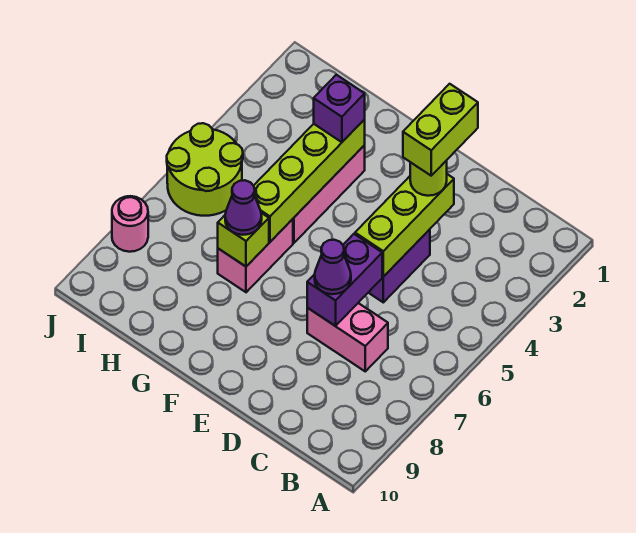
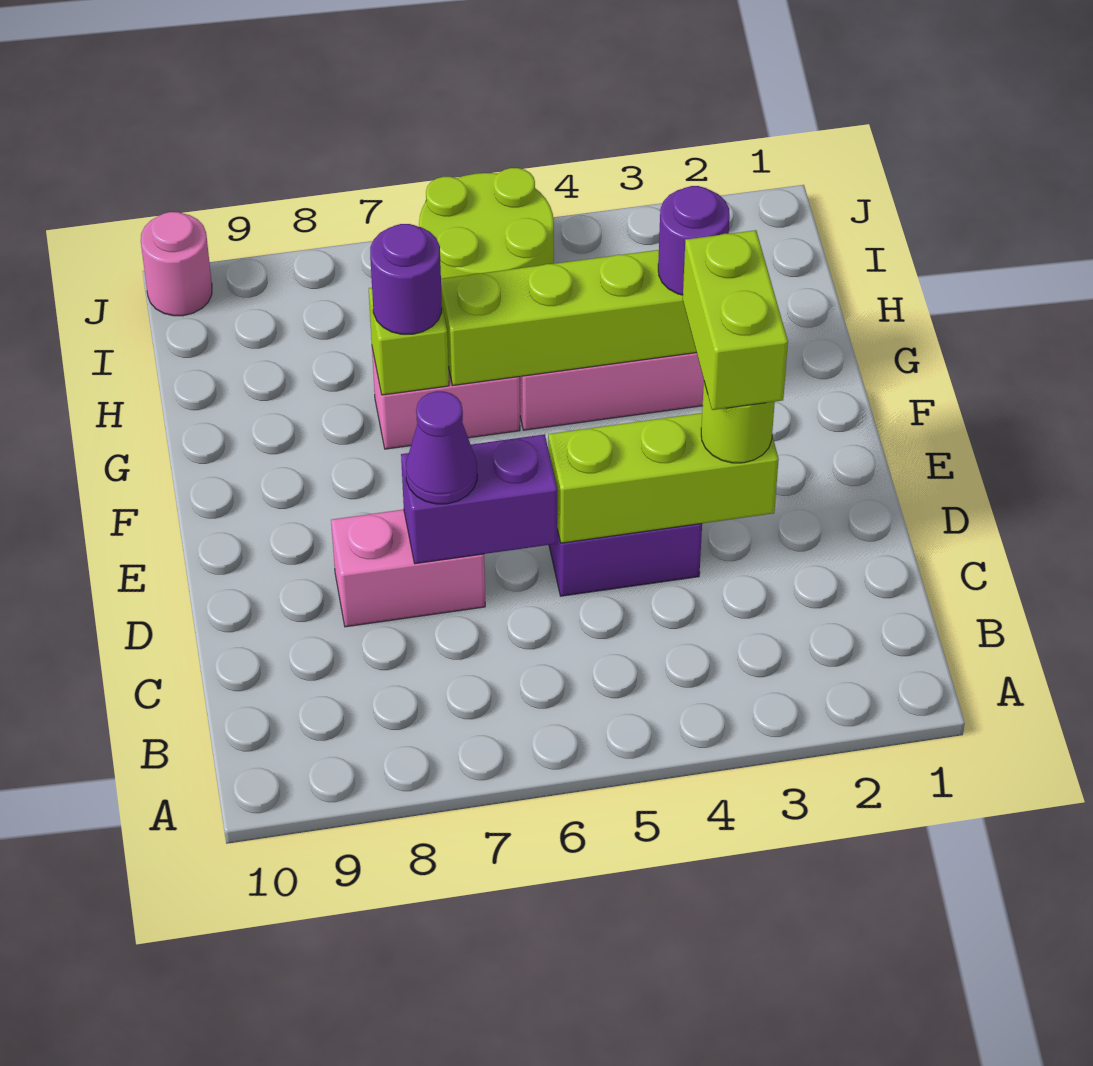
pink brick C7:D7 level 1 -> pink brick D7:D8 level 1
lime brick D2:D3 level 4 -> lime brick D3:E3 level 4
purple brick G3 level 3 -> purple round brick G3 level 3
purple cone G7 level 3 -> purple round brick G7 level 3
pink round brick J8 level 1 -> pink round brick J10 level 1

